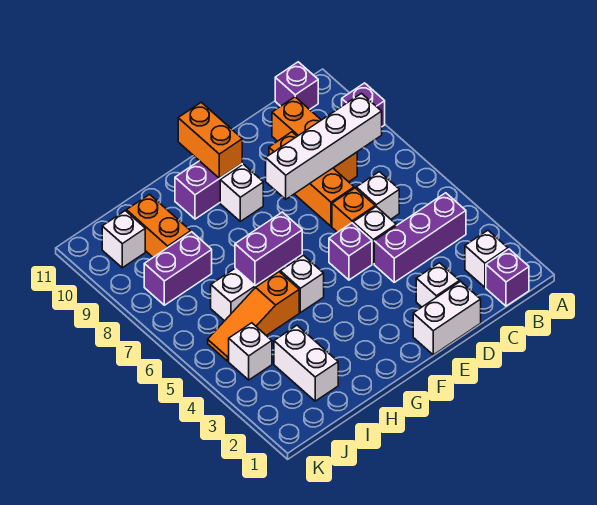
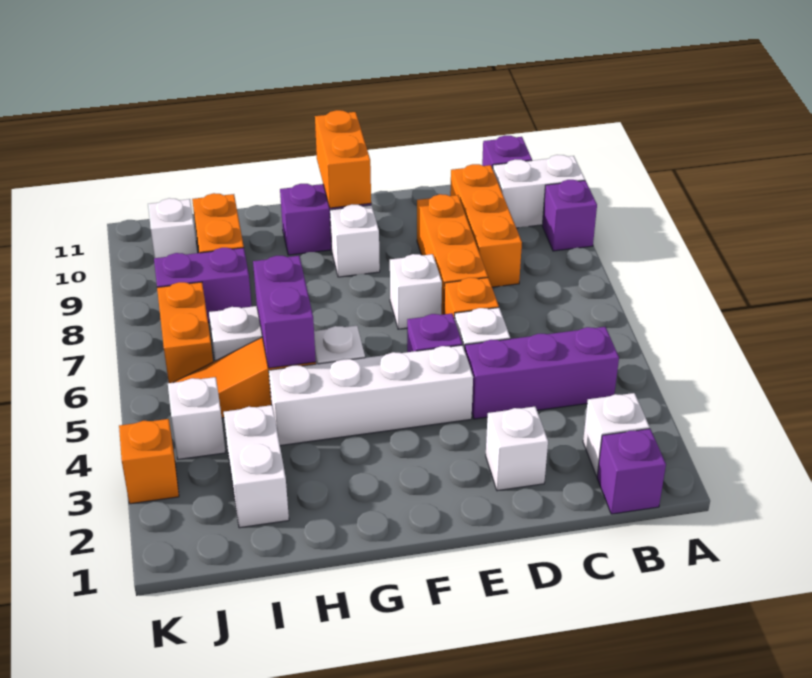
white brick B8:E8 level 2 -> white brick E4:H4 level 1
white brick C6 level 1 -> white brick E7 level 1
white brick D1:E1 level 1 -> white brick A10:B10 level 1
purple brick G6:H6 level 2 -> purple brick H5:H6 level 2
none -> orange brick J6:J7 level 1
none -> orange brick K3 level 1

